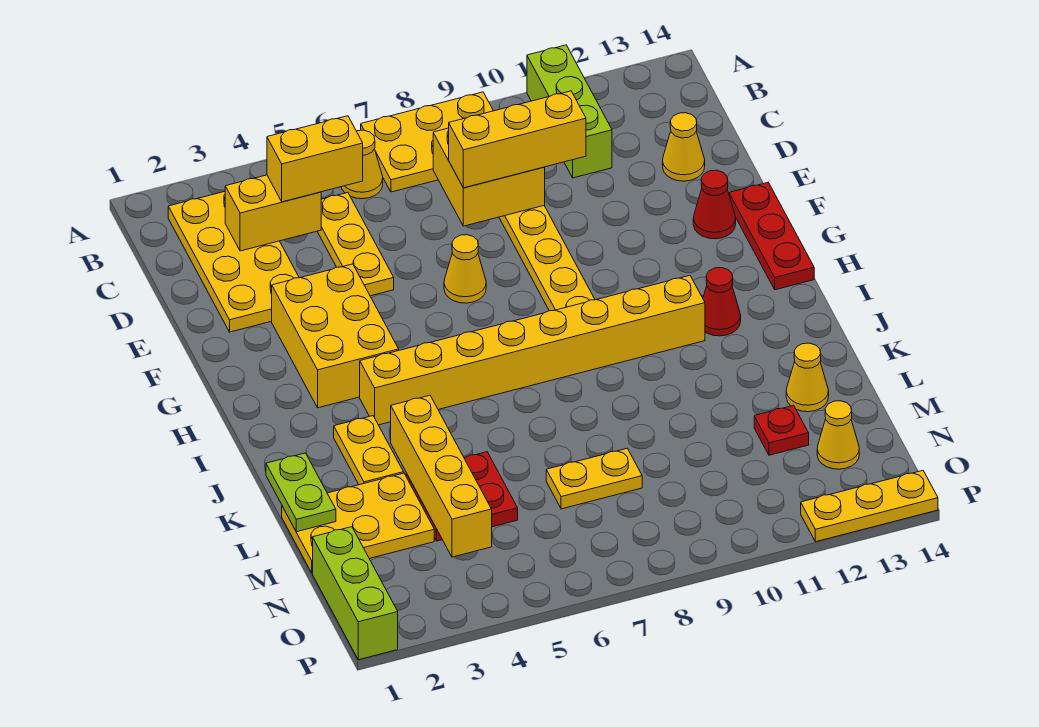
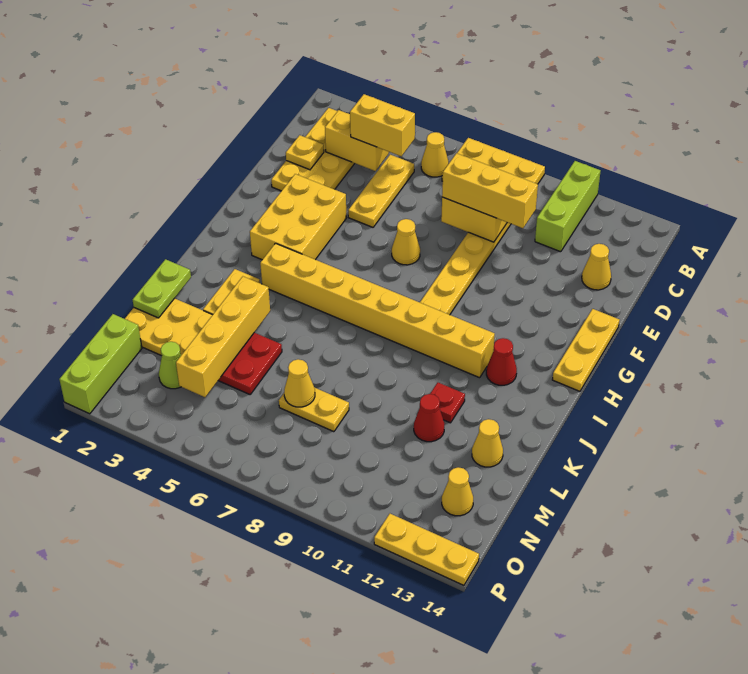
none -> yellow plate D2 level 2
red cone F13 level 1 -> red cone L11 level 1
red plate F14:H14 level 1 -> yellow plate F14:H14 level 1
none -> yellow cone M7 level 2
red plate M12 level 1 -> red plate K11 level 1
none -> lime cone N3 level 1

